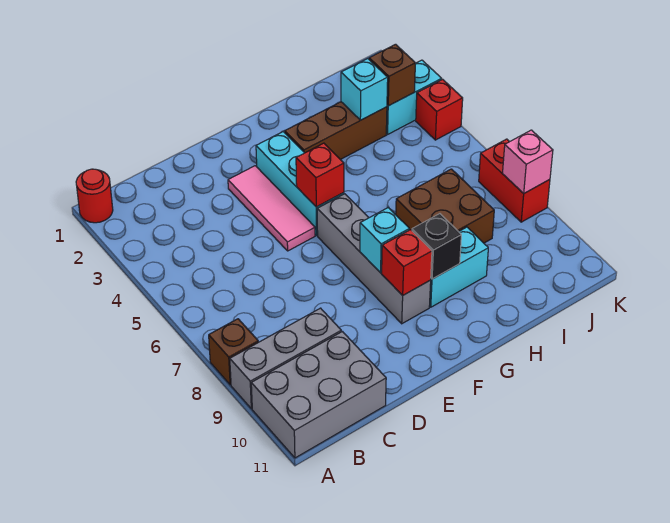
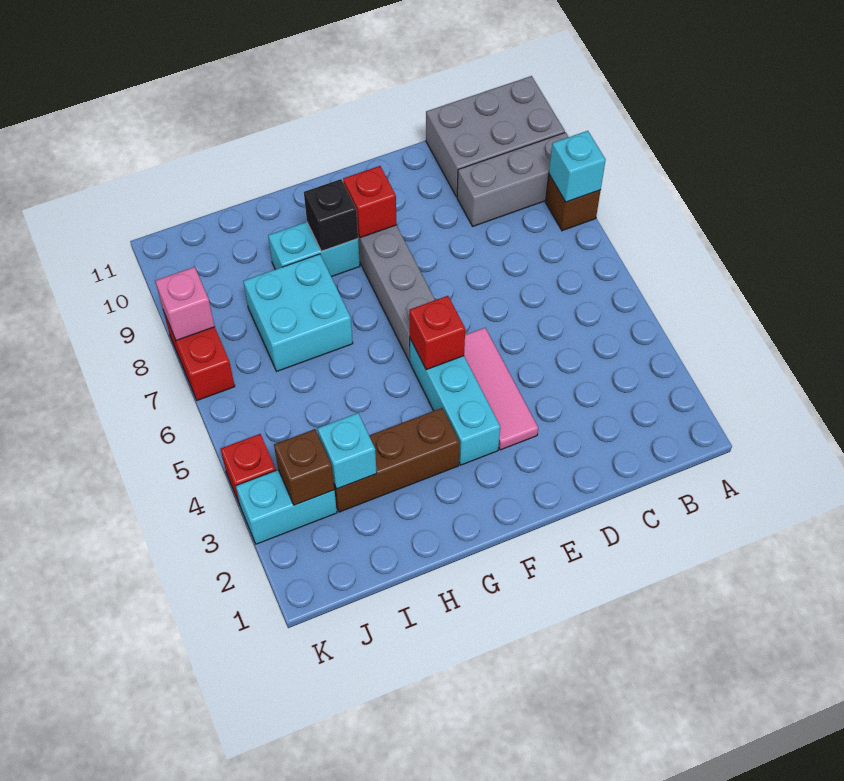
red round brick A1 level 1 -> none
cyan brick F8 level 2 -> cyan brick A8 level 2
brown brick H7:I8 level 1 -> cyan brick H7:I8 level 1

